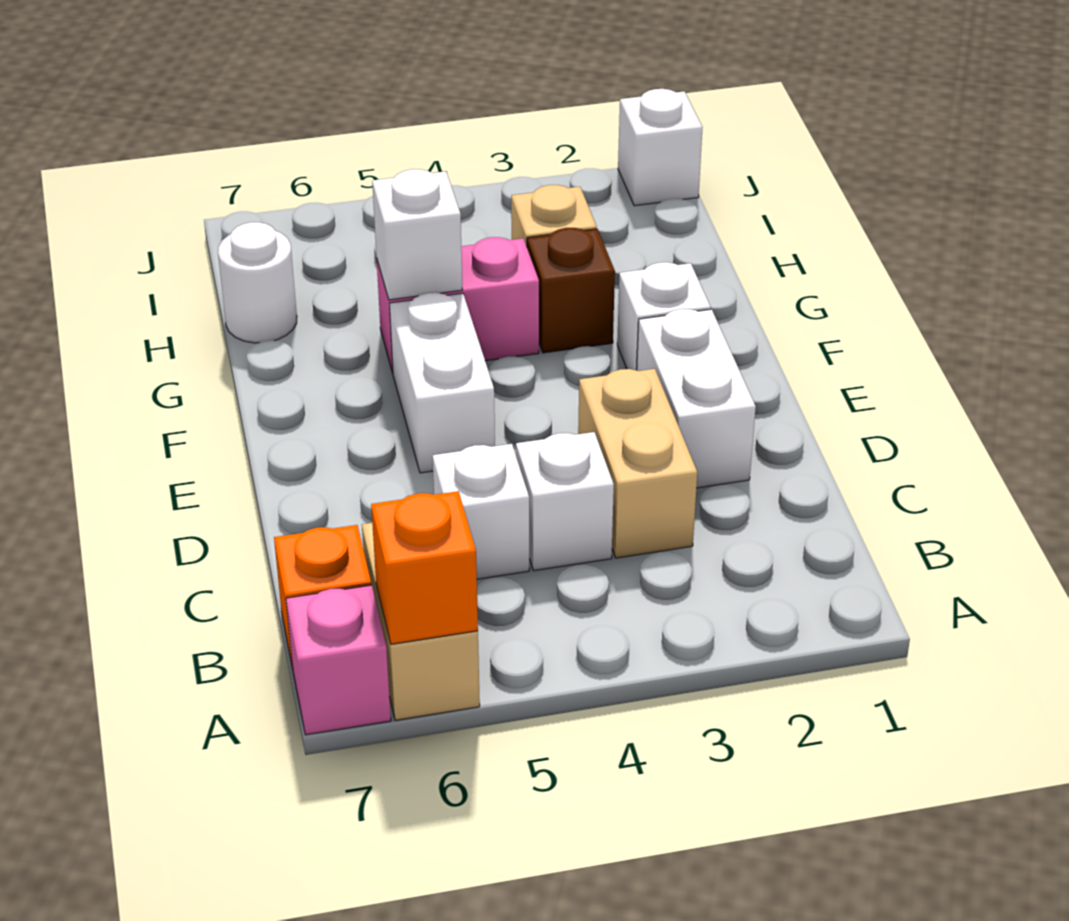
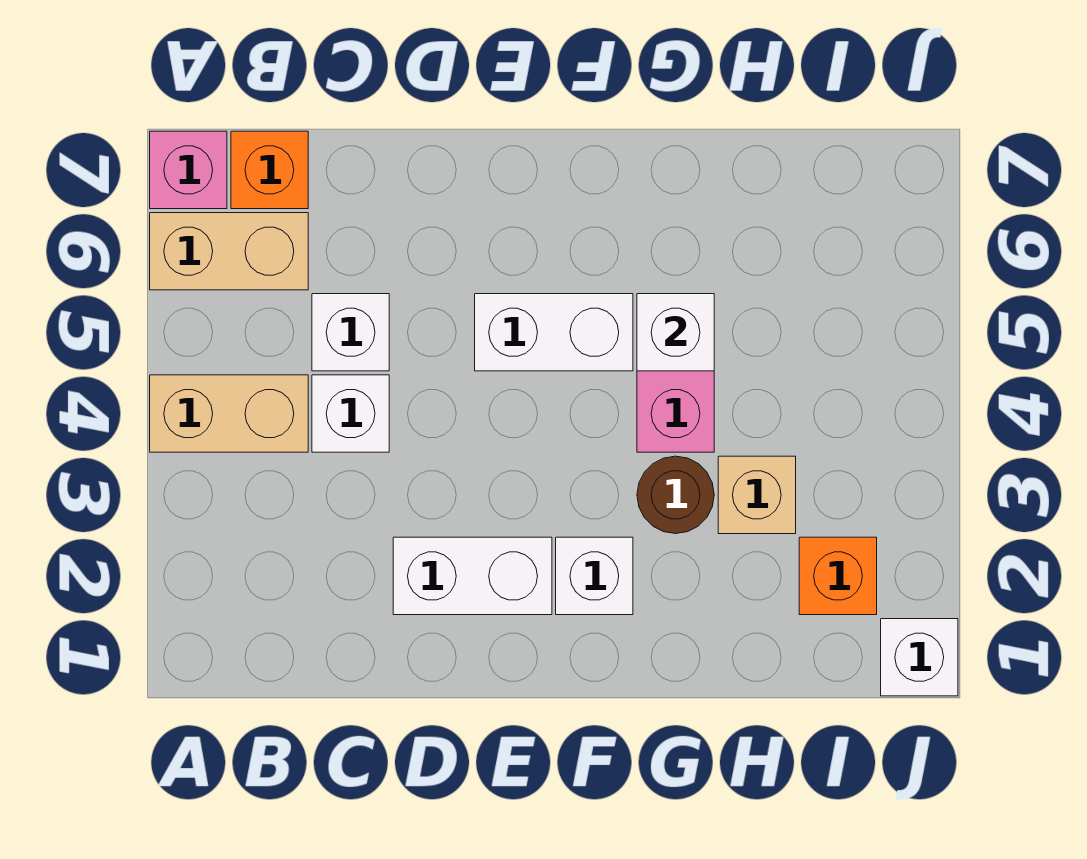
orange brick A6 level 2 -> orange brick I2 level 1
tan brick C3:D3 level 1 -> tan brick A4:B4 level 1
brown brick G3 level 1 -> brown round brick G3 level 1
white round brick H7 level 1 -> none

